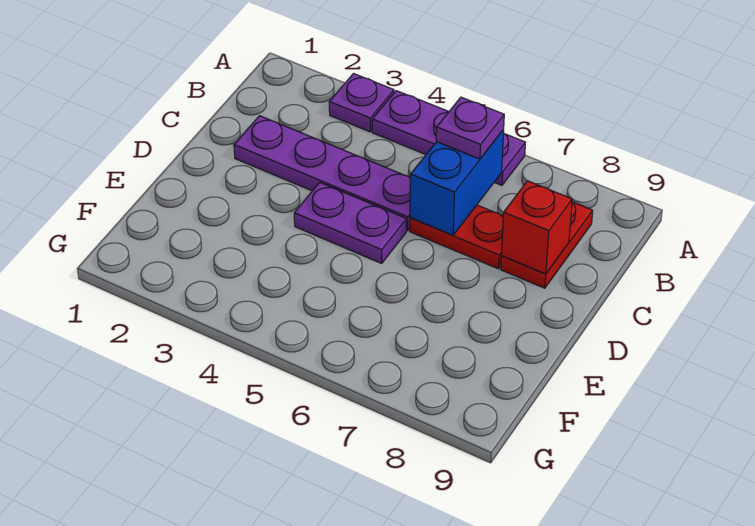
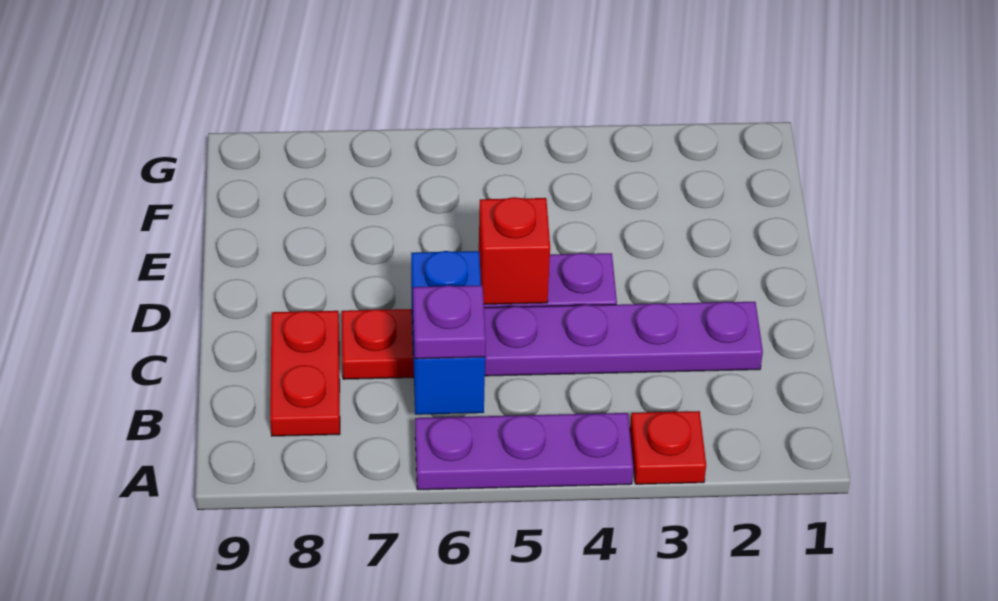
purple plate A3 level 1 -> red plate A3 level 1
red brick C8 level 2 -> red brick D5 level 2

